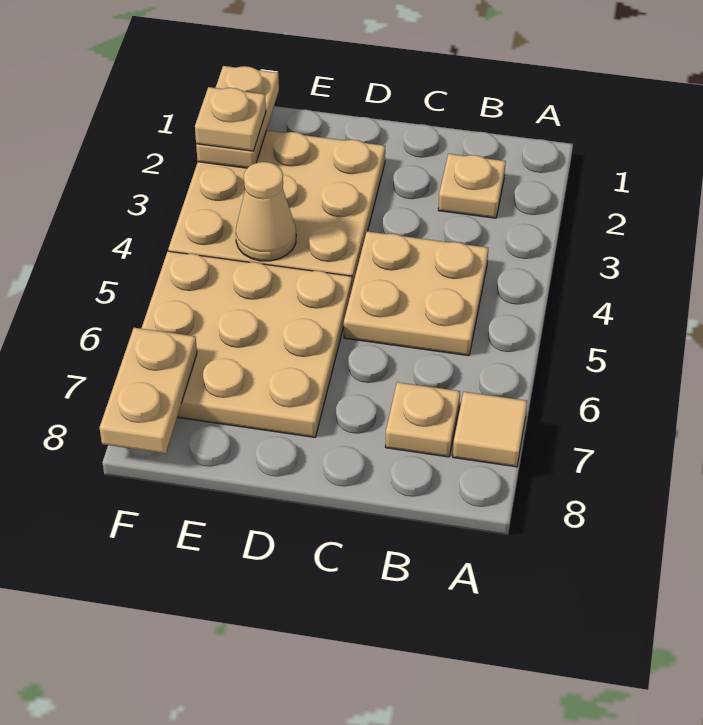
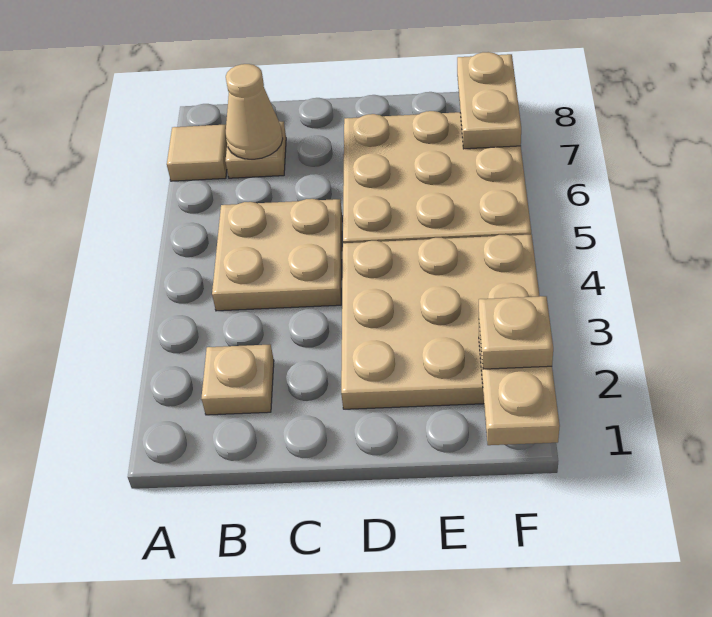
tan cone E4 level 2 -> tan cone B7 level 2

